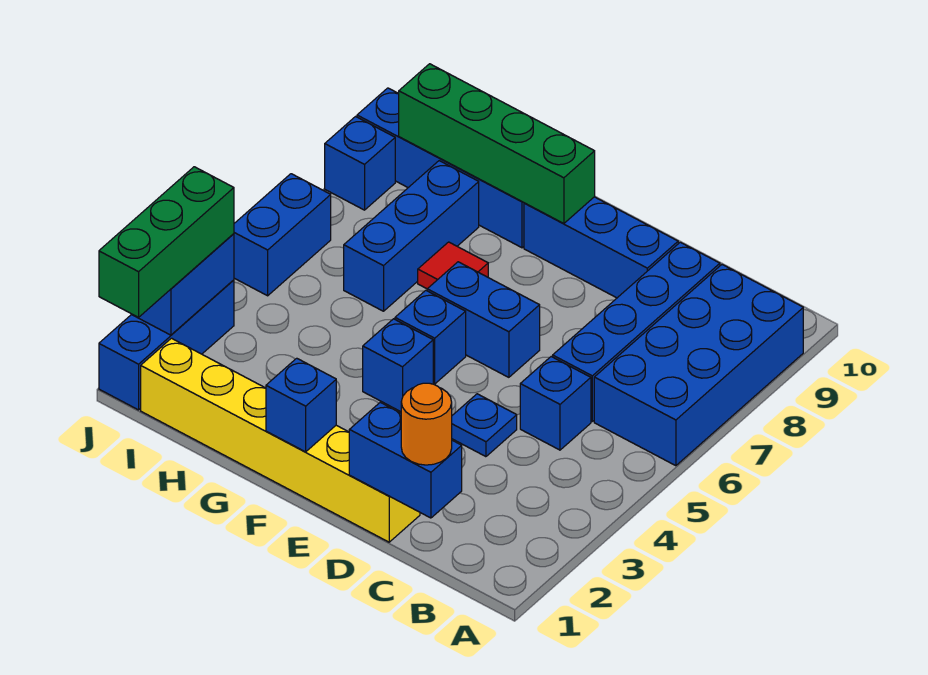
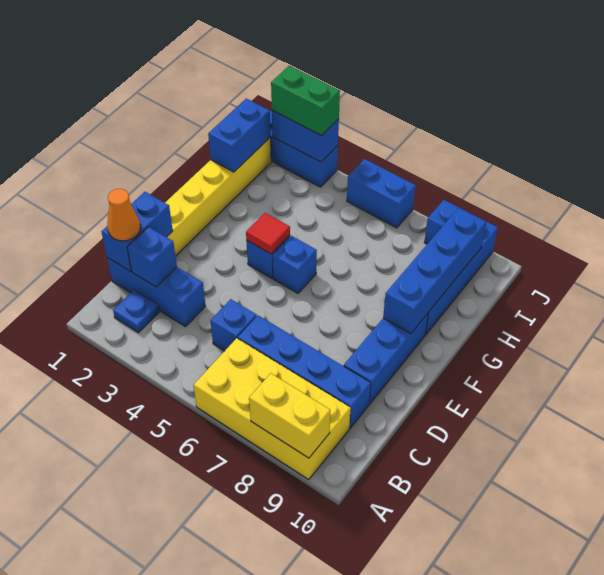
blue brick A6:B9 level 1 -> yellow brick A6:B9 level 1
none -> yellow brick A8:A9 level 2
orange round brick C1 level 3 -> orange cone C1 level 3
blue plate D4 level 1 -> blue plate B2 level 1
blue brick E6:F6 level 1 -> blue brick H1:I1 level 2
blue brick F1 level 2 -> blue brick C2 level 2
green brick F9:I9 level 2 -> blue brick F9:I9 level 2
red tile G7 level 1 -> red tile F4 level 2
blue brick H6:H8 level 1 -> blue brick C1:C3 level 1
green brick J1:J3 level 3 -> green brick J2:J3 level 3

